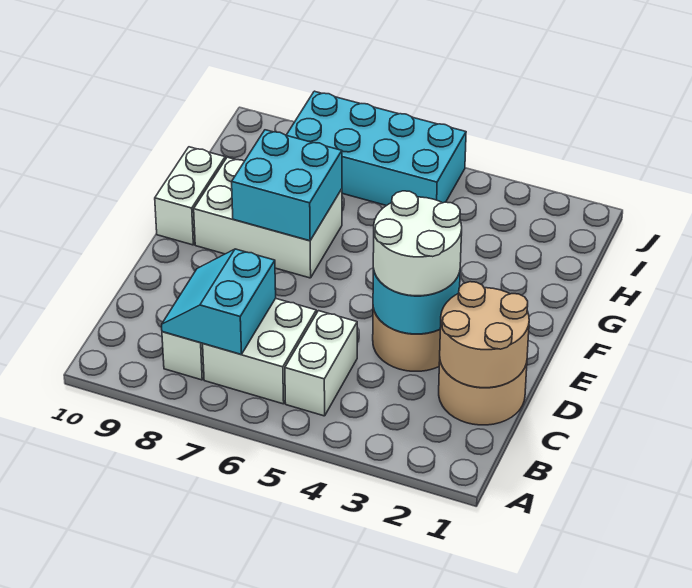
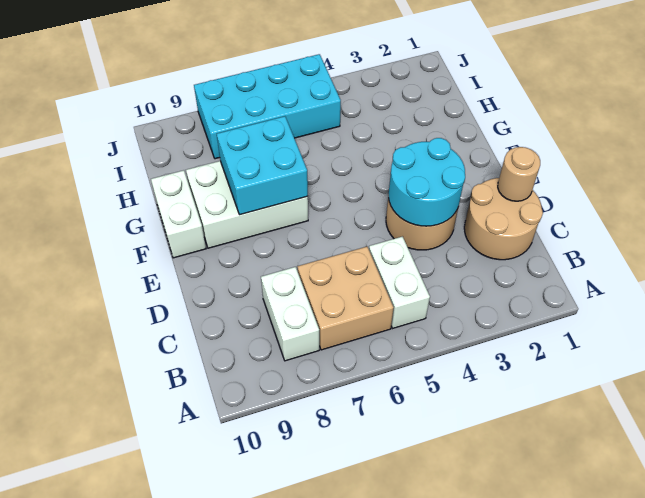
white brick B6:C7 level 1 -> tan brick B6:C7 level 1
cyan slope B7:C8 level 2 top 7 -> none
tan round brick C1:D2 level 2 -> tan round brick D1 level 2
white round brick D3:E4 level 3 -> none

